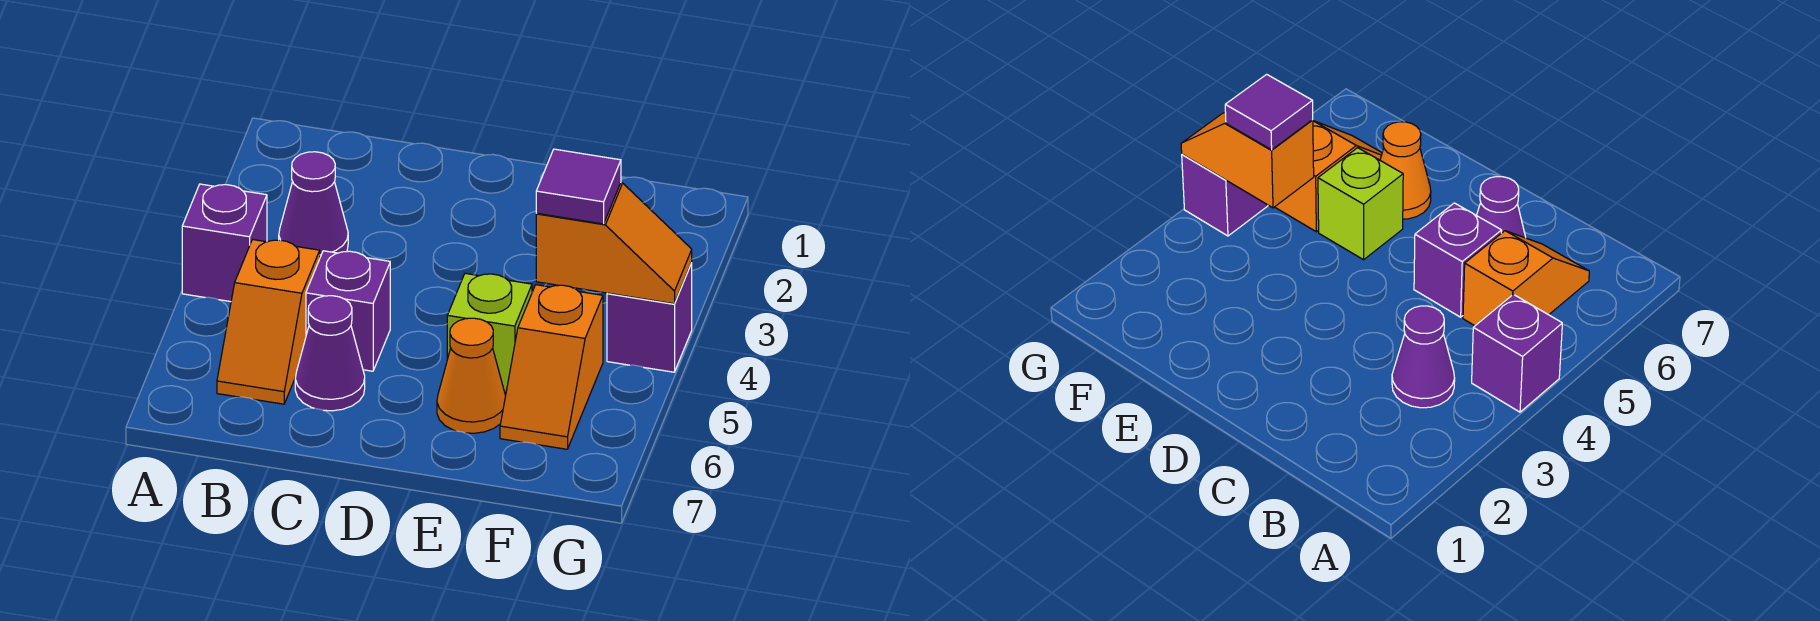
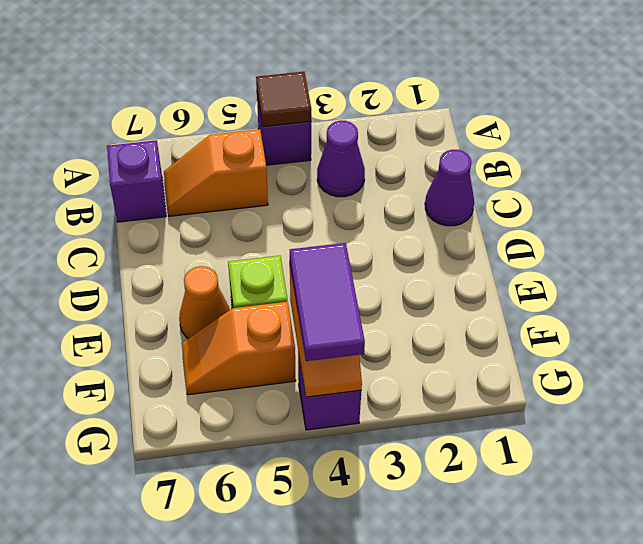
none -> brown tile A4 level 2
purple brick C5 level 1 -> purple brick B7 level 1
purple cone C6 level 1 -> purple cone C1 level 1
purple tile F4 level 3 -> purple tile F4:G4 level 3

